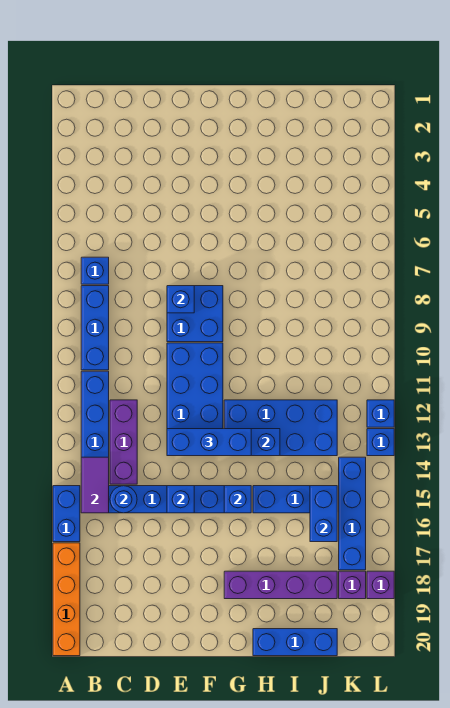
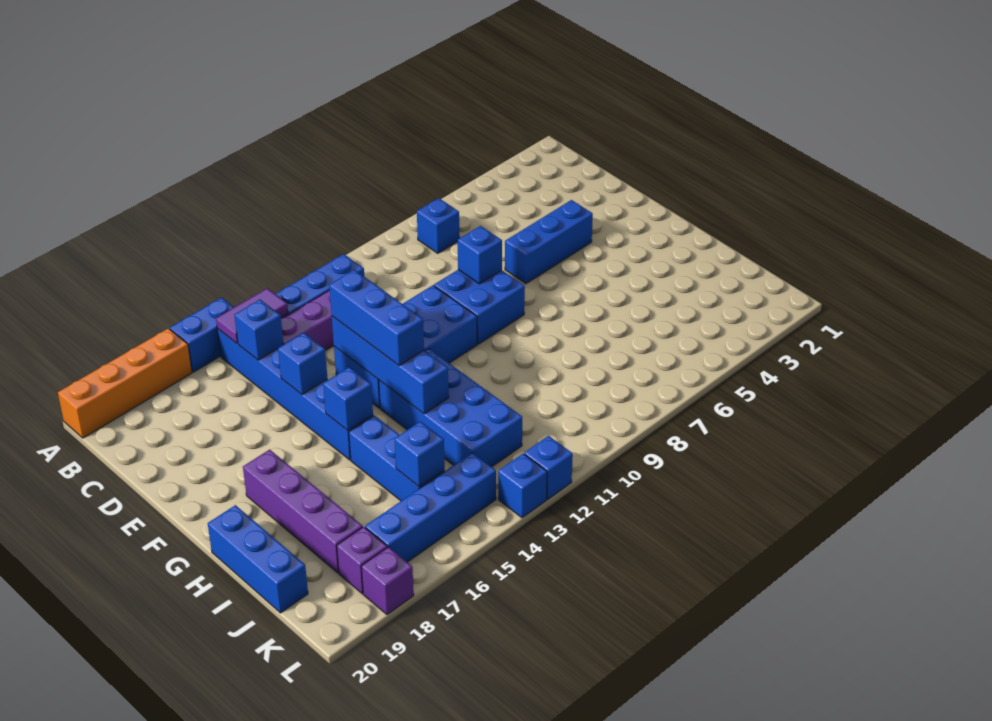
blue brick B8:B10 level 1 -> blue brick E4:E6 level 1
blue round brick C15 level 2 -> blue brick C15 level 2
blue brick J15:J16 level 2 -> blue brick J15 level 2

